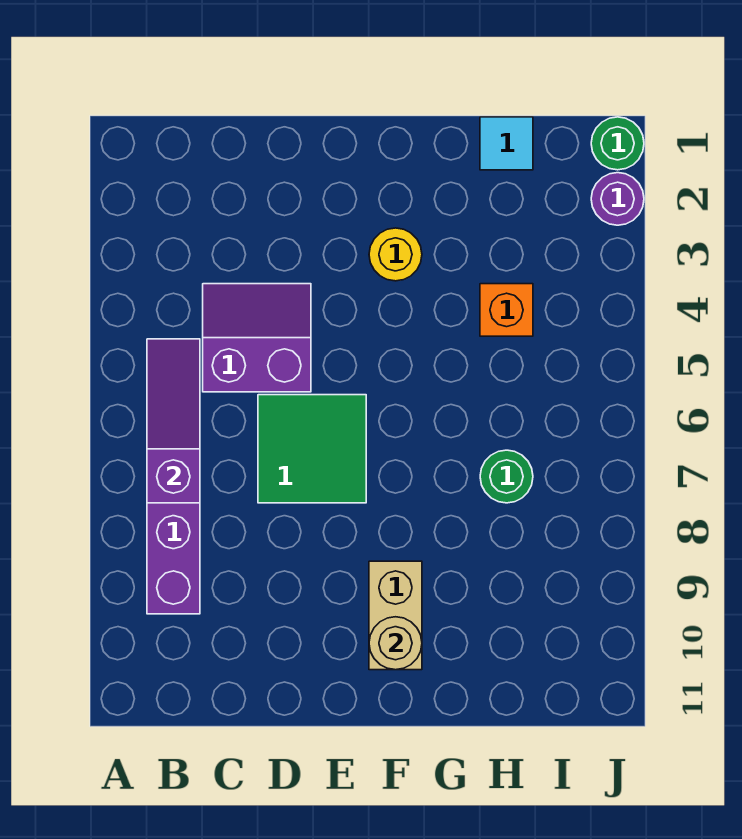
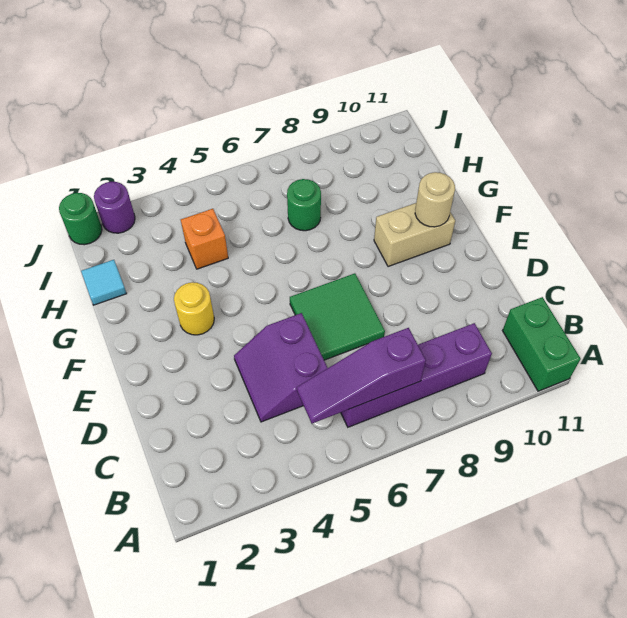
none -> green brick A11:B11 level 1

